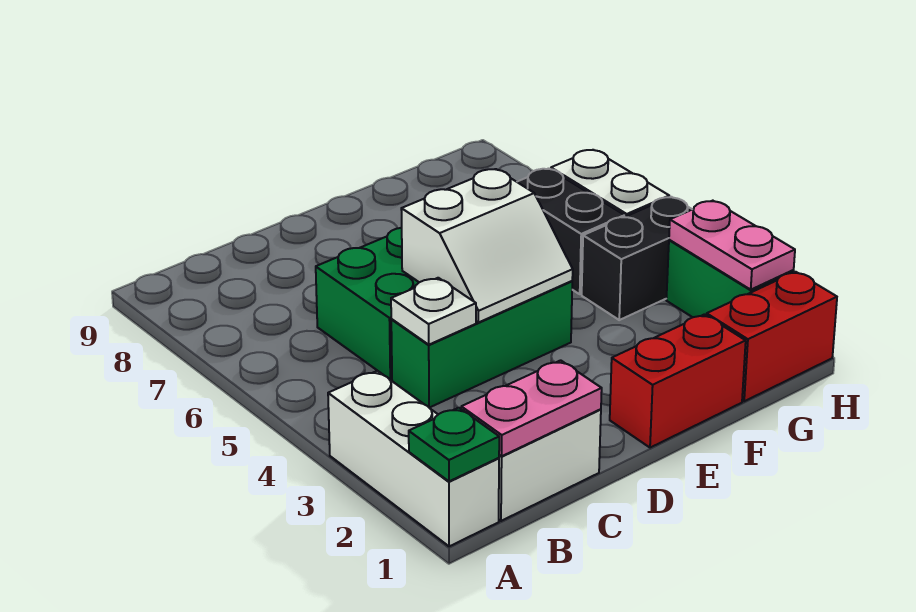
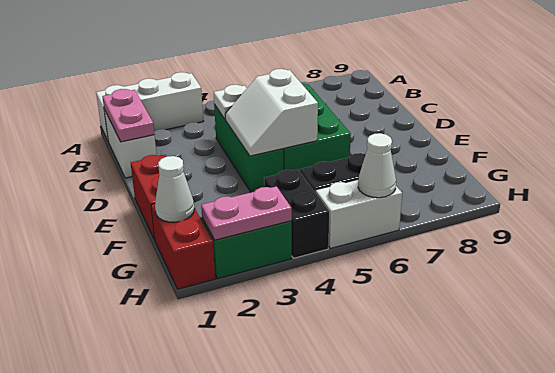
green plate A1 level 2 -> none
none -> white cone G1 level 2
none -> white cone H6 level 2

